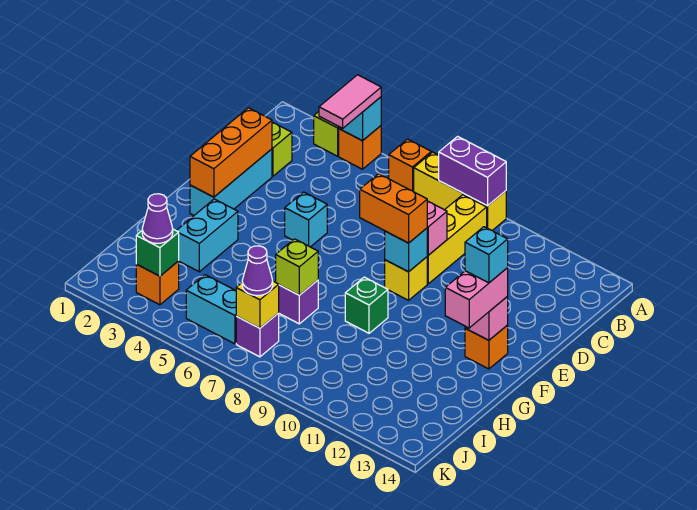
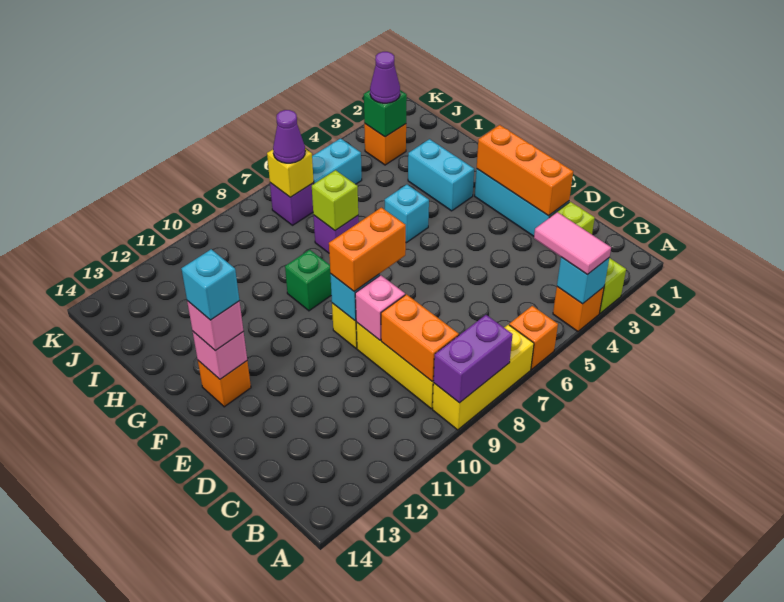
none -> orange brick B9:C9 level 2
cyan brick E5 level 1 -> cyan brick G5 level 1
pink brick F13:G13 level 3 -> pink brick F13 level 3

